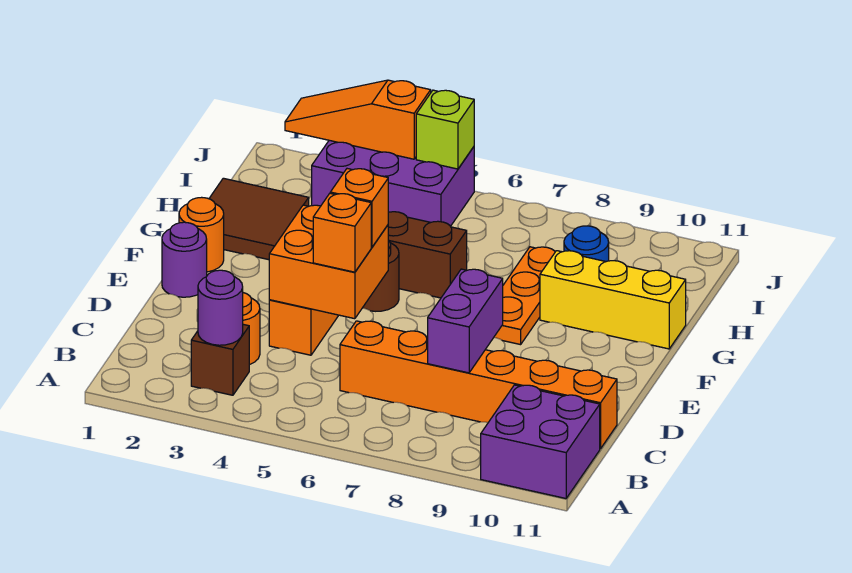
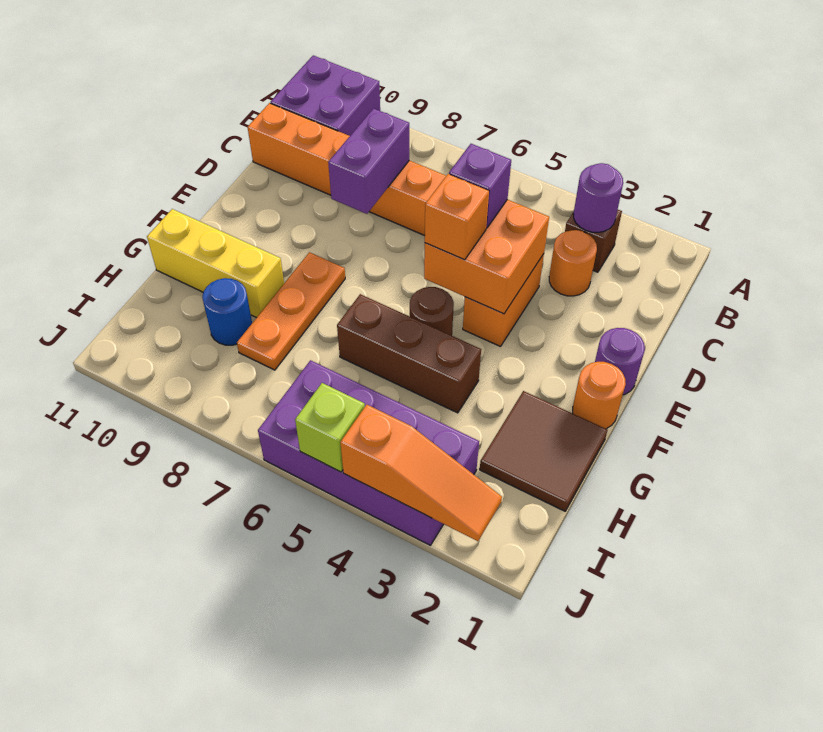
orange brick D5 level 3 -> purple brick D5 level 3
purple brick I3:J5 level 1 -> purple brick I3:J6 level 1

